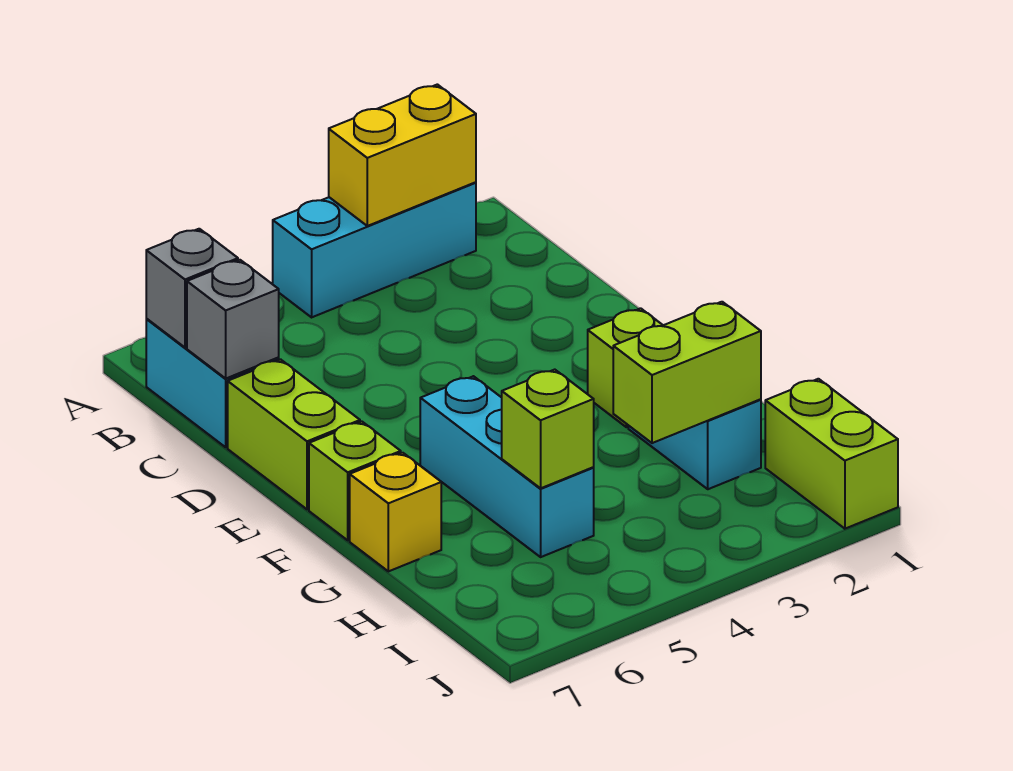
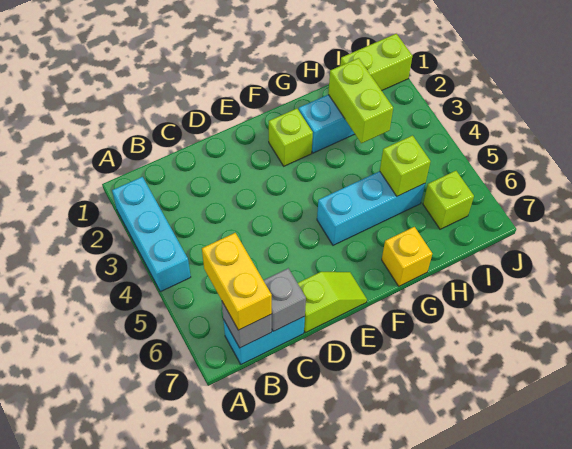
yellow brick A2:A3 level 2 -> yellow brick B6:B7 level 3
lime brick D7:E7 level 1 -> lime slope D7:E7 level 1 top D
lime brick F7 level 1 -> lime brick I6 level 1

